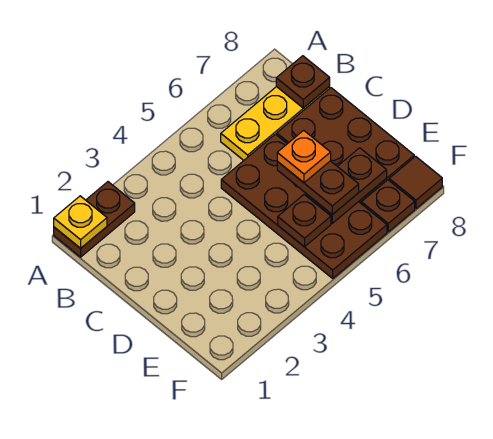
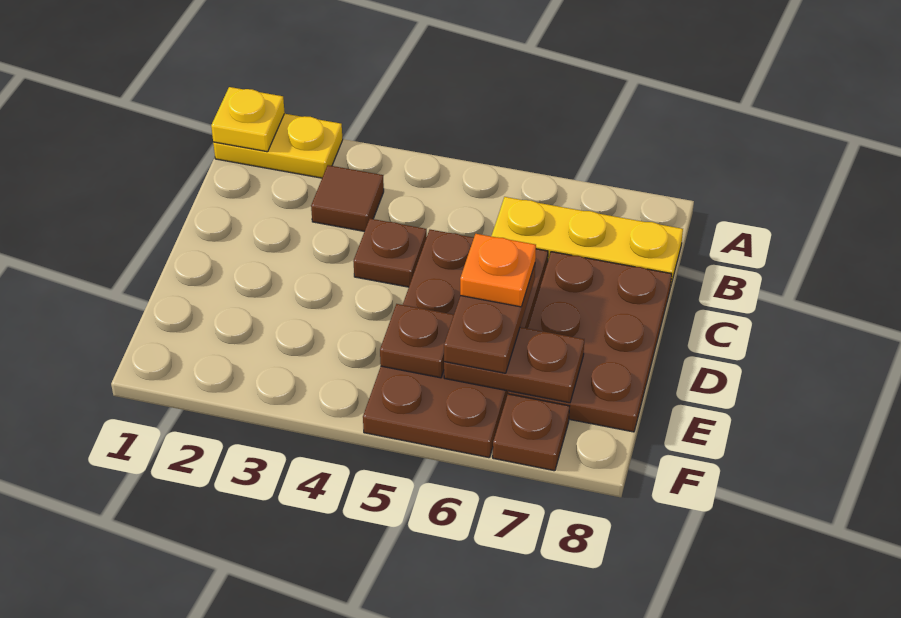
brown plate A1:A2 level 1 -> yellow plate A1:A2 level 1
brown plate B8 level 2 -> brown plate C4 level 1
brown tile F8 level 1 -> brown tile B3 level 1

